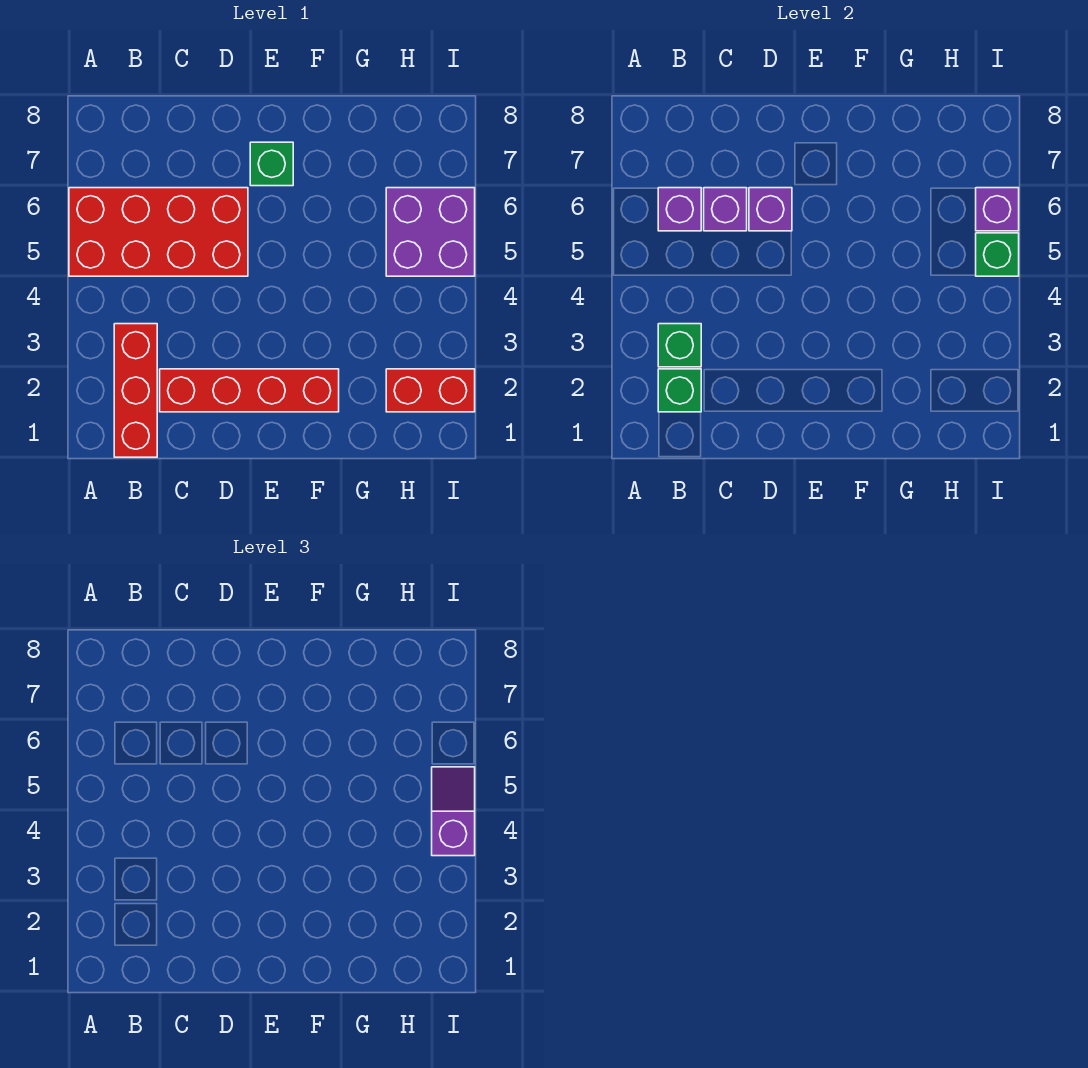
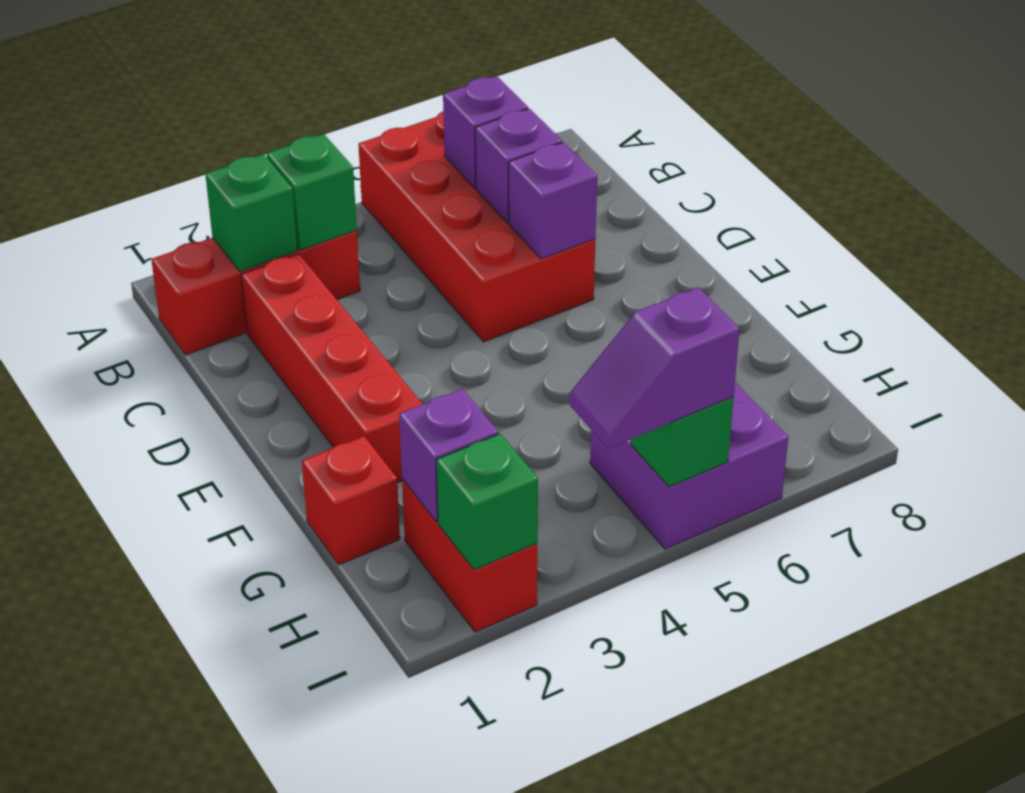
green brick E7 level 1 -> green brick I2 level 2
none -> red brick G1 level 1
purple slope I4:I5 level 3 top 4 -> purple slope I4:I5 level 3 top 5
purple brick I6 level 2 -> purple brick H2 level 2

